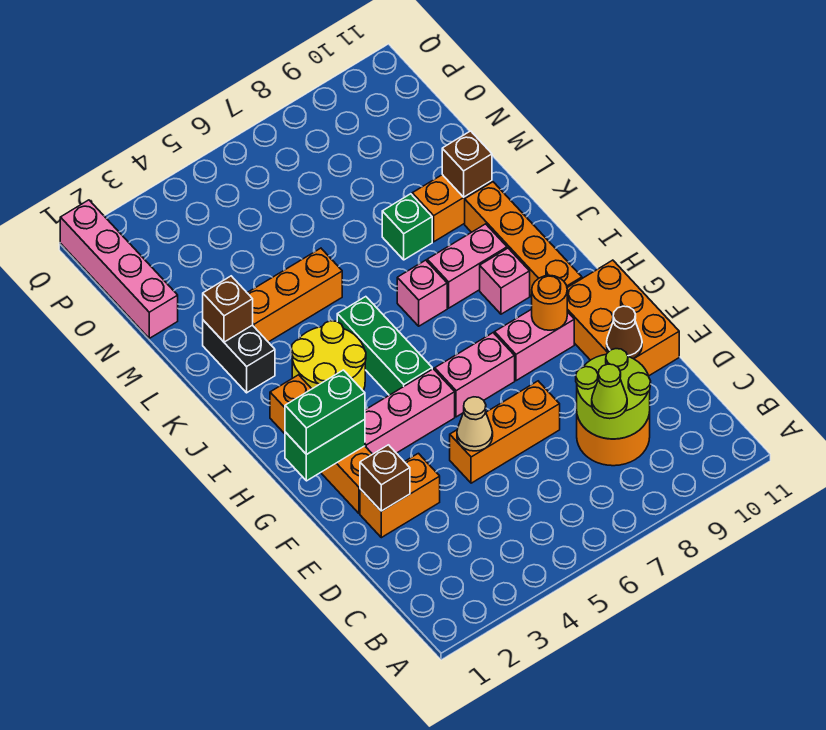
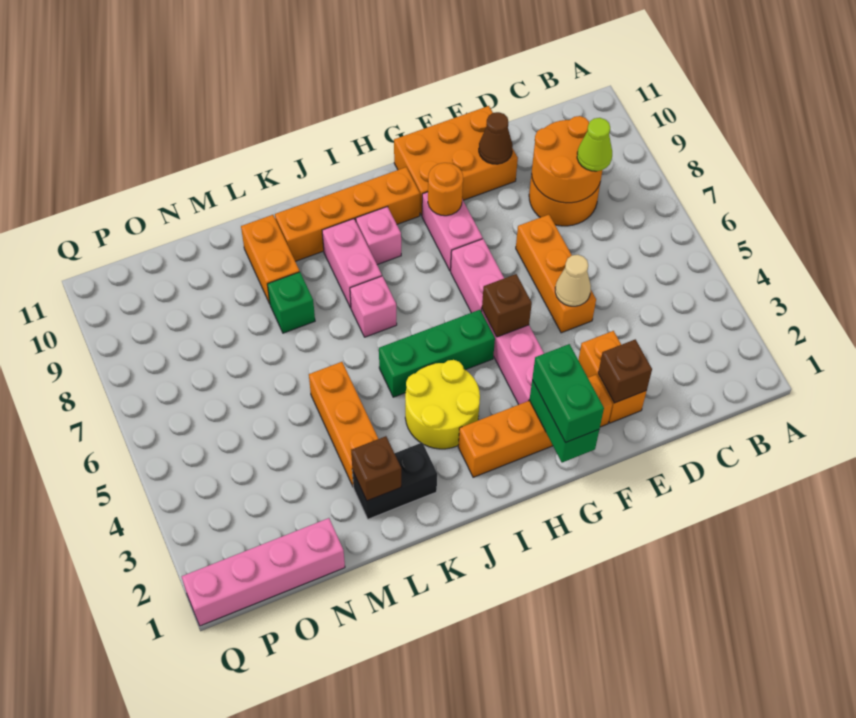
lime round brick C8:D9 level 2 -> orange round brick C8:D9 level 2
brown brick L10 level 2 -> brown brick G5 level 2

